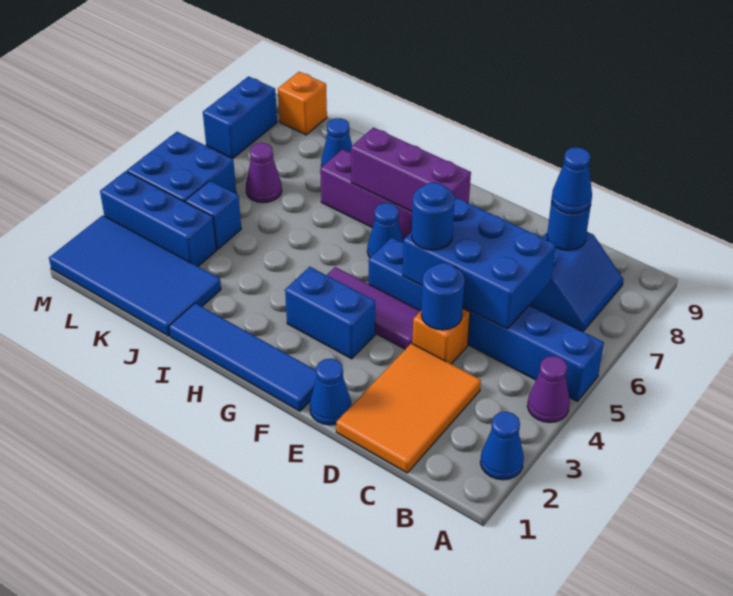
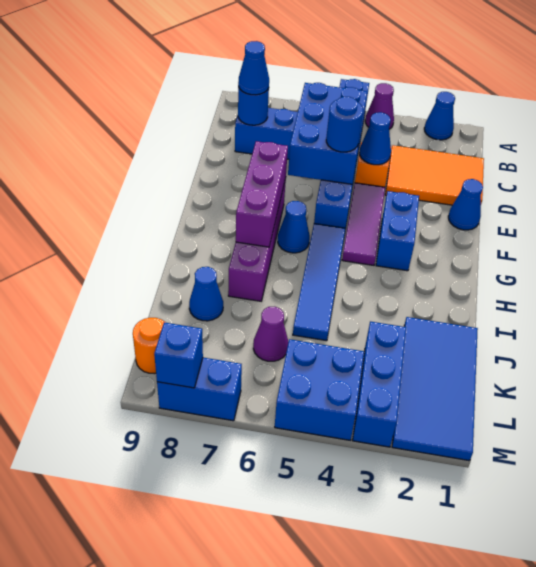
blue round brick D4 level 2 -> blue cone D4 level 2
blue tile F1:I1 level 1 -> blue tile G5:J5 level 1
blue brick K4 level 1 -> blue brick M8 level 2
orange brick L9 level 1 -> orange round brick L9 level 1

